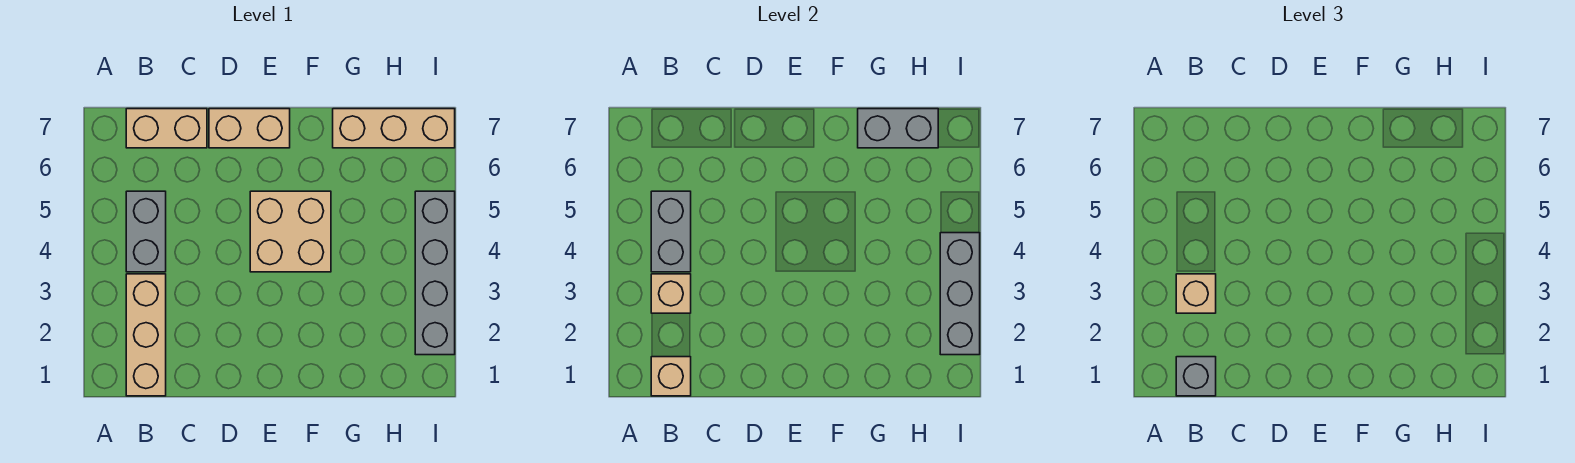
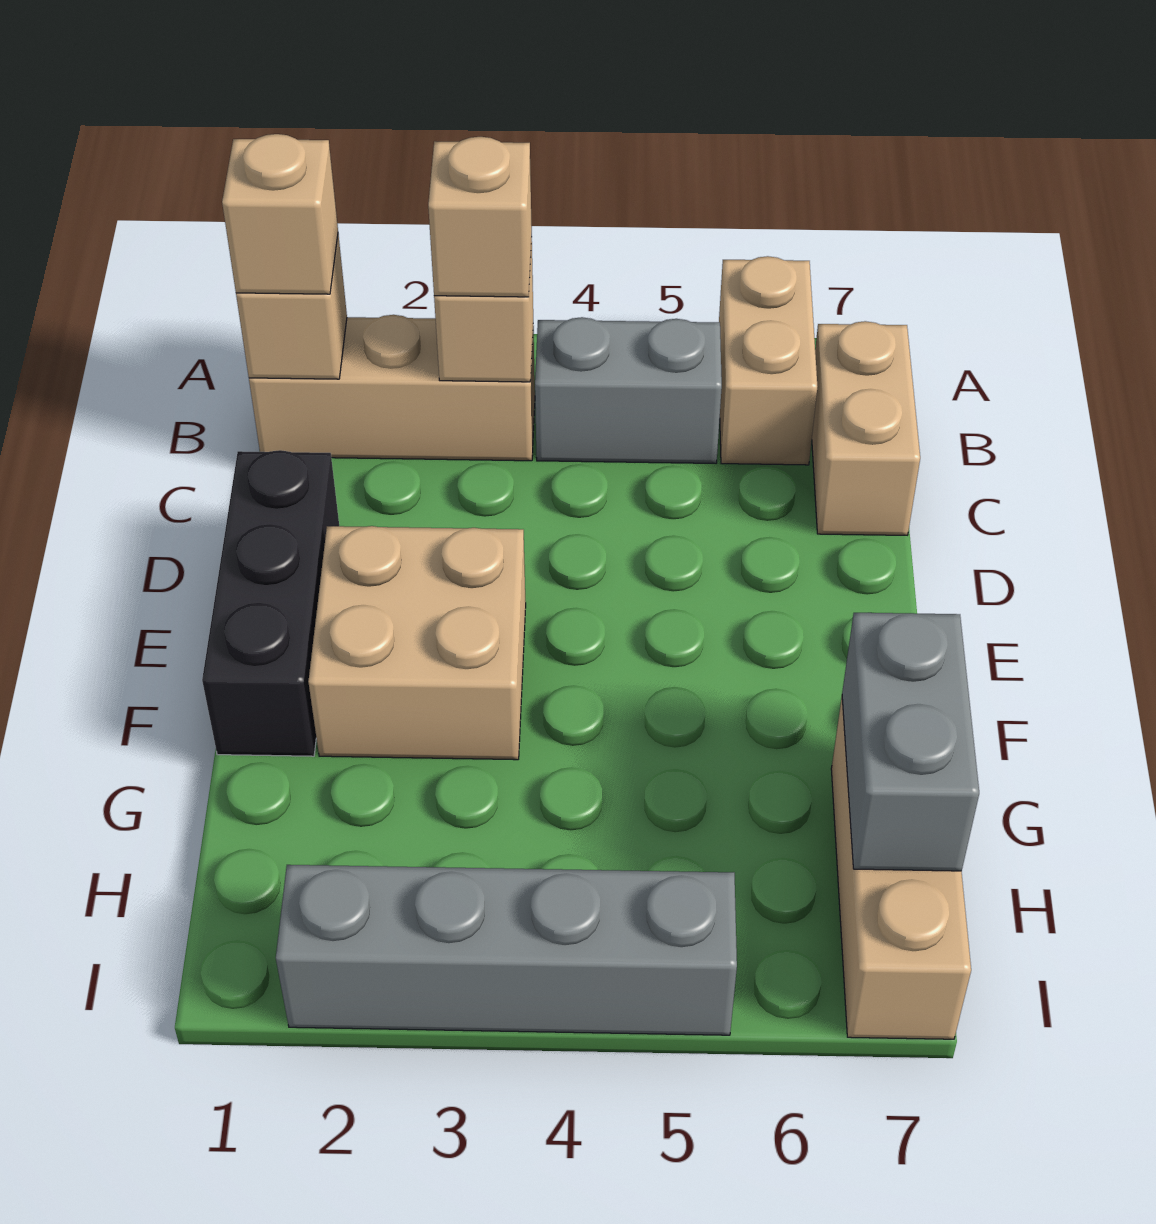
grey brick B1 level 3 -> tan brick B1 level 3
grey brick B4:B5 level 2 -> none
none -> black brick D1:F1 level 1
tan brick D7:E7 level 1 -> tan brick A6:B6 level 1
tan brick E4:F5 level 1 -> tan brick E2:F3 level 1
grey brick I2:I4 level 2 -> none

